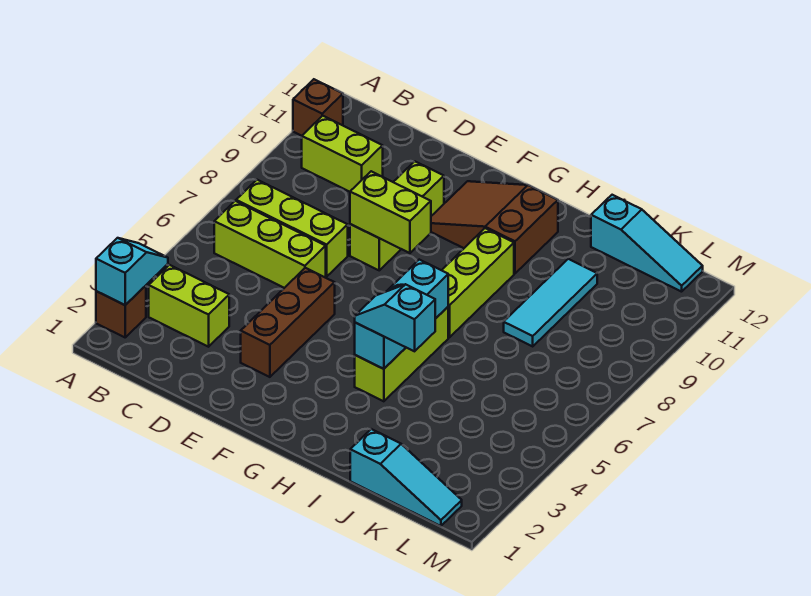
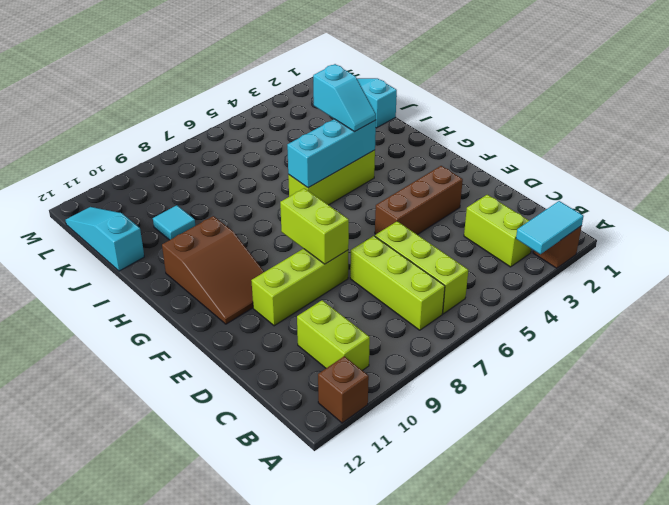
cyan slope A2:A3 level 2 top 2 -> cyan tile A2:A3 level 2
lime brick H7:H9 level 1 -> none
cyan tile J8:J10 level 1 -> cyan tile J10 level 1

